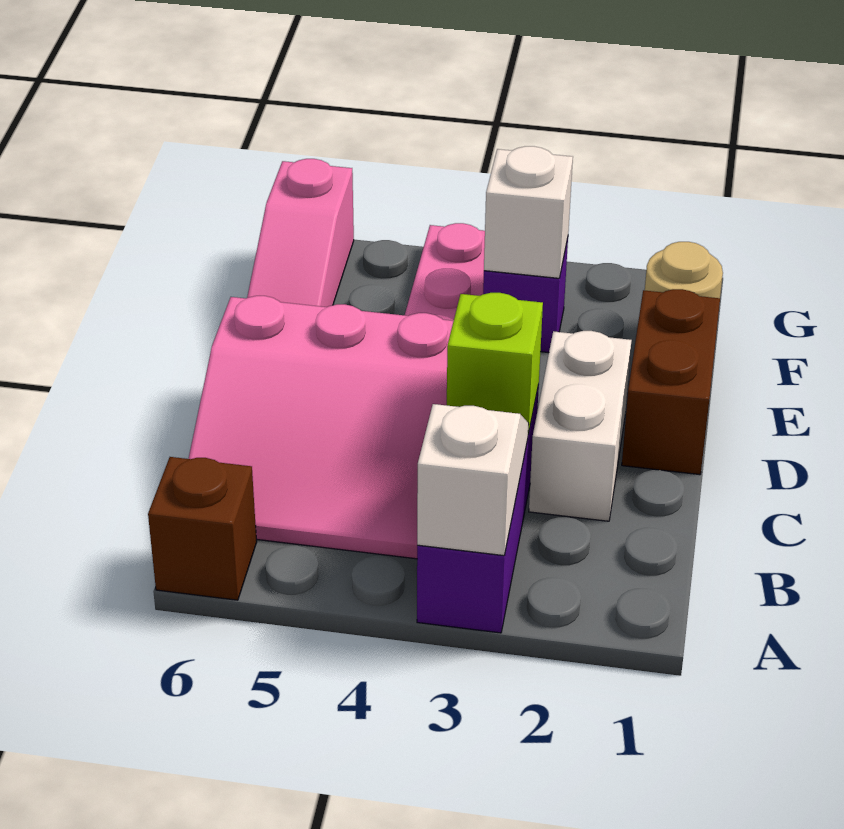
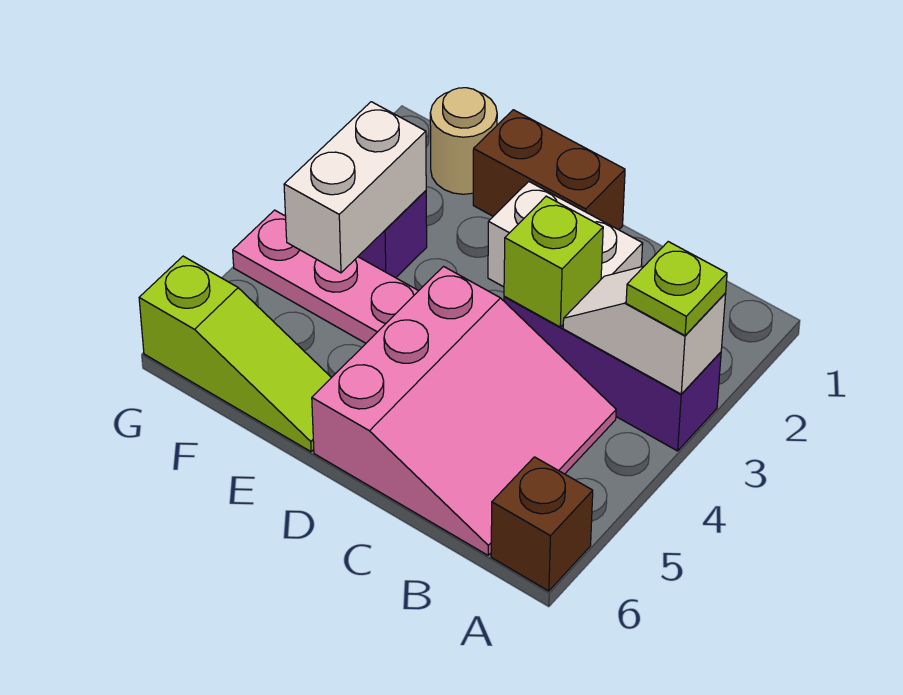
none -> lime plate A3 level 3
pink slope E6:G6 level 1 top G -> lime slope E6:G6 level 1 top G
white brick F3 level 2 -> white brick F3:F4 level 2

